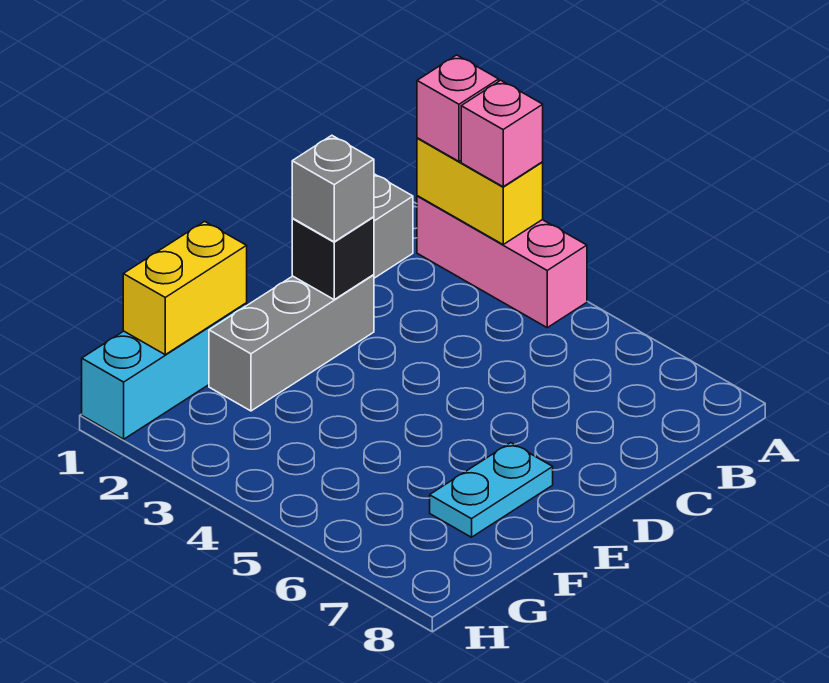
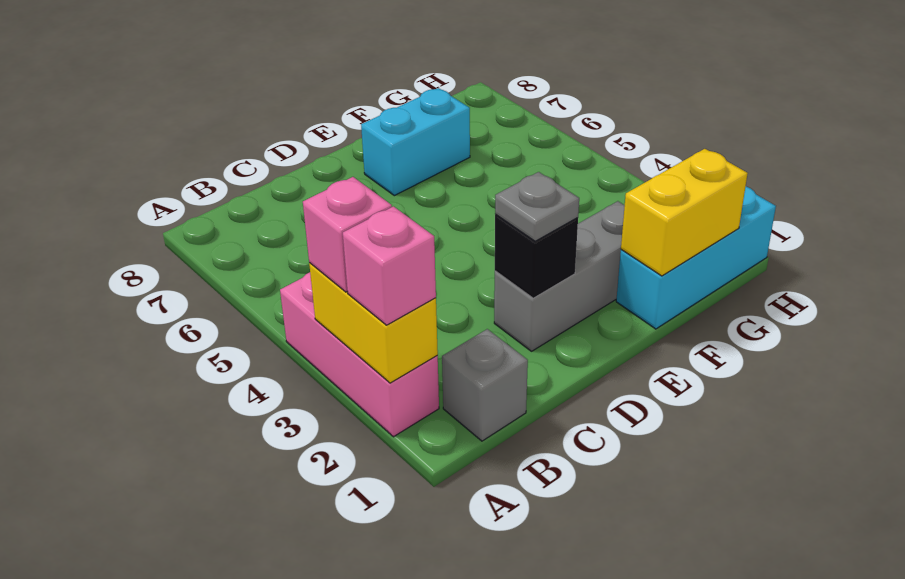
grey brick D2 level 3 -> grey plate D2 level 3
cyan plate E7:F7 level 1 -> cyan brick E7:F7 level 1

